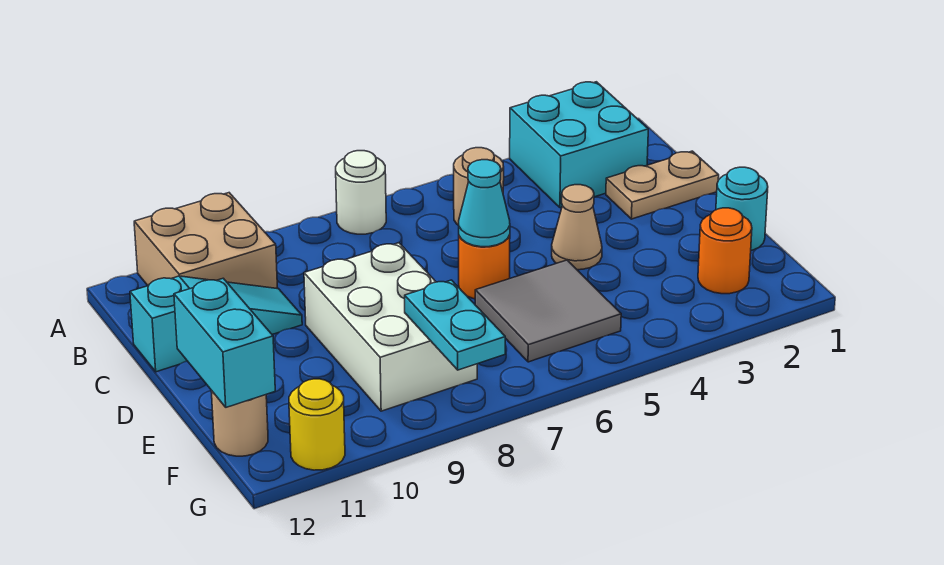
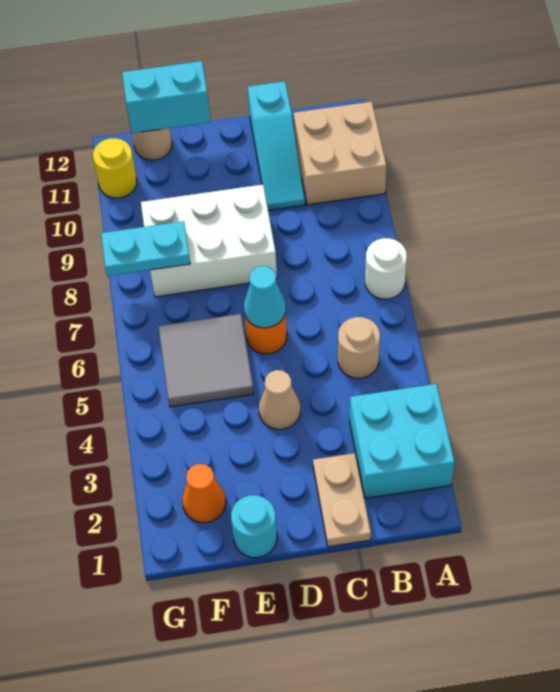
orange round brick F2 level 1 -> orange cone F2 level 1

